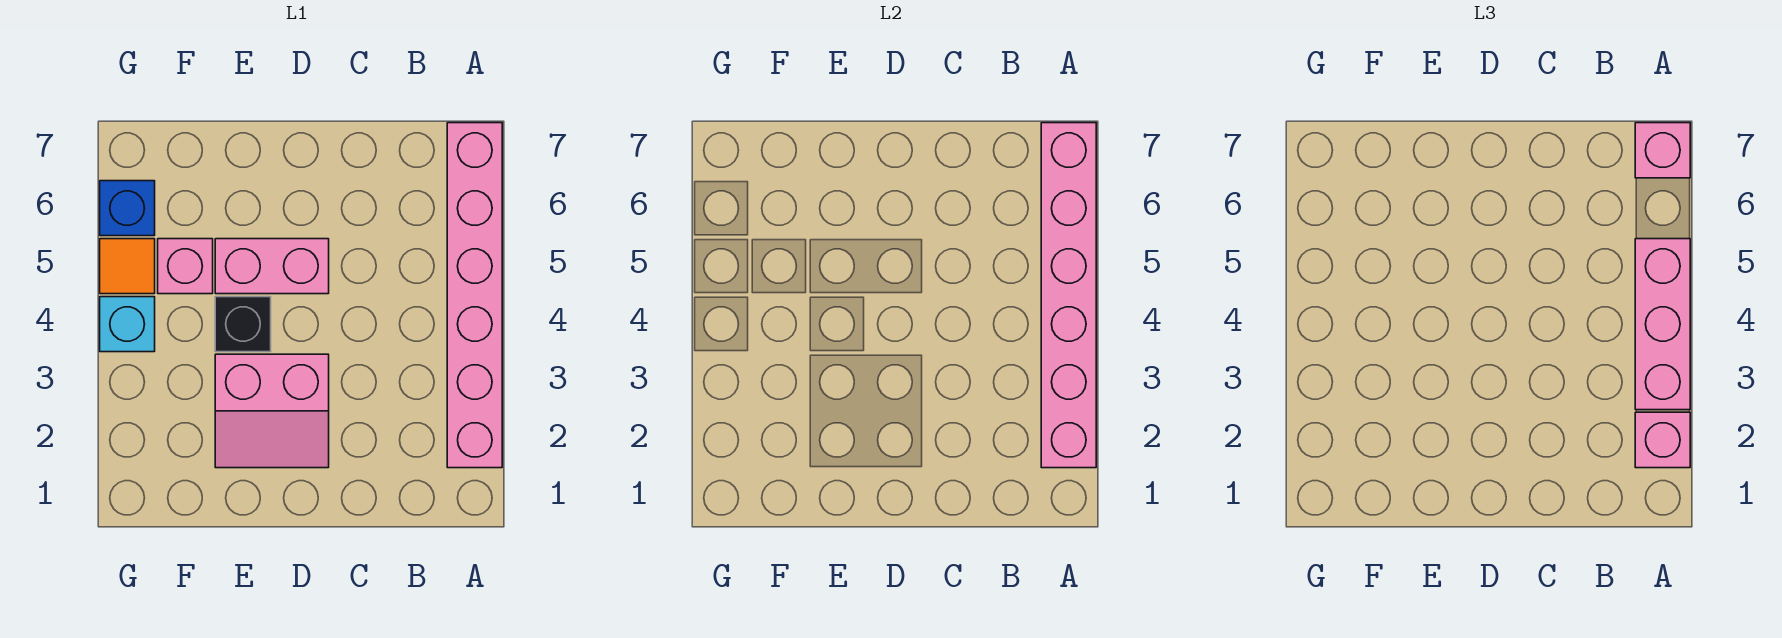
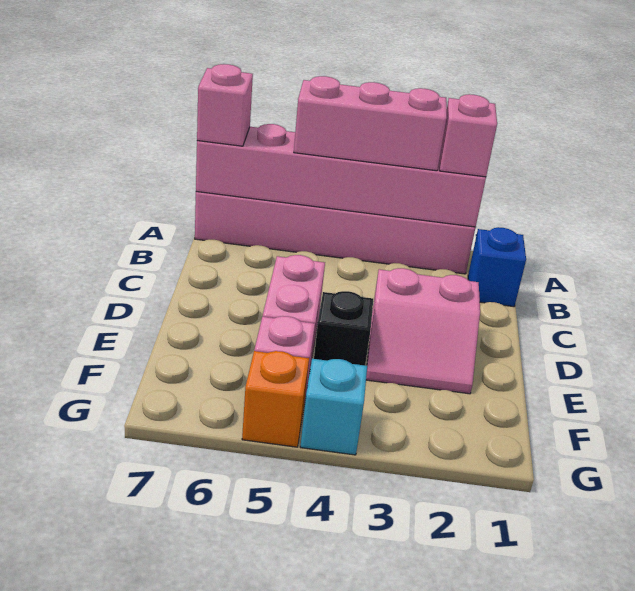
pink slope D2:E3 level 1 top 3 -> pink slope D2:E3 level 1 top D
orange tile G5 level 1 -> orange brick G5 level 1
blue brick G6 level 1 -> blue brick B1 level 1

